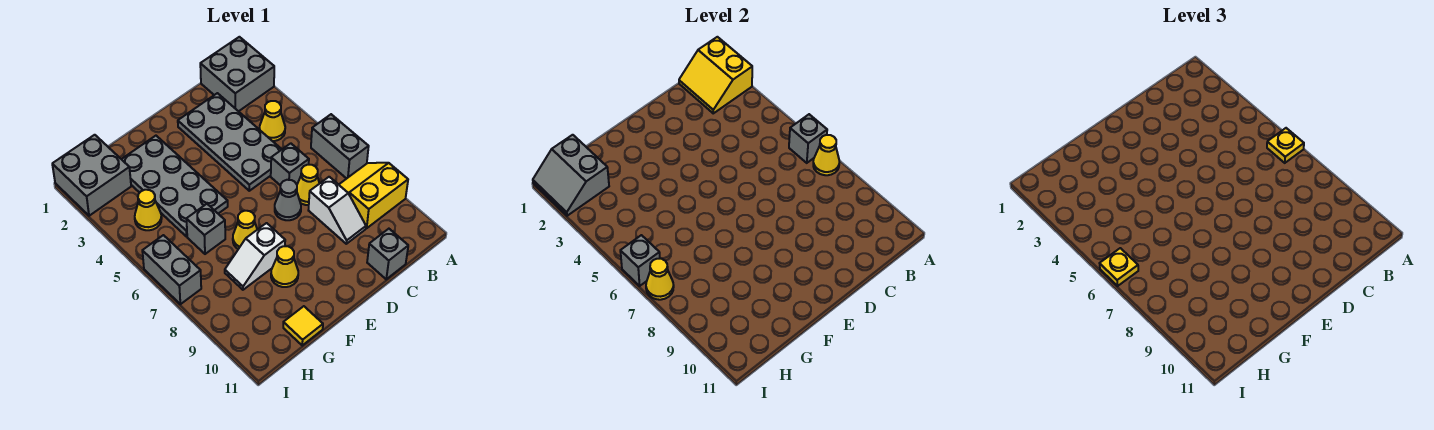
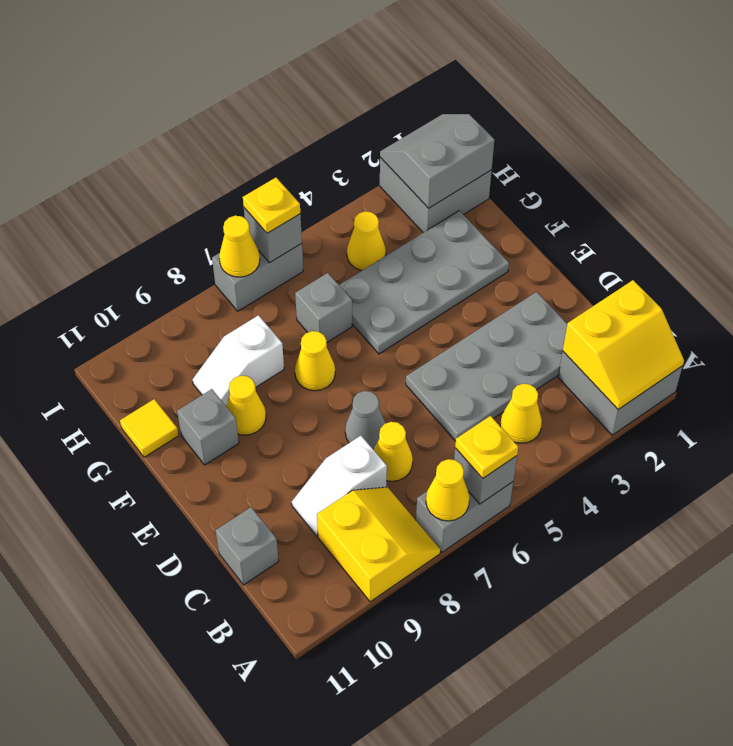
yellow slope A1:B2 level 2 top A -> yellow slope A1:B2 level 2 top B
grey brick C6 level 1 -> grey brick F10 level 1
white slope F8:G8 level 1 top F -> white slope G8:G9 level 1 top 8

